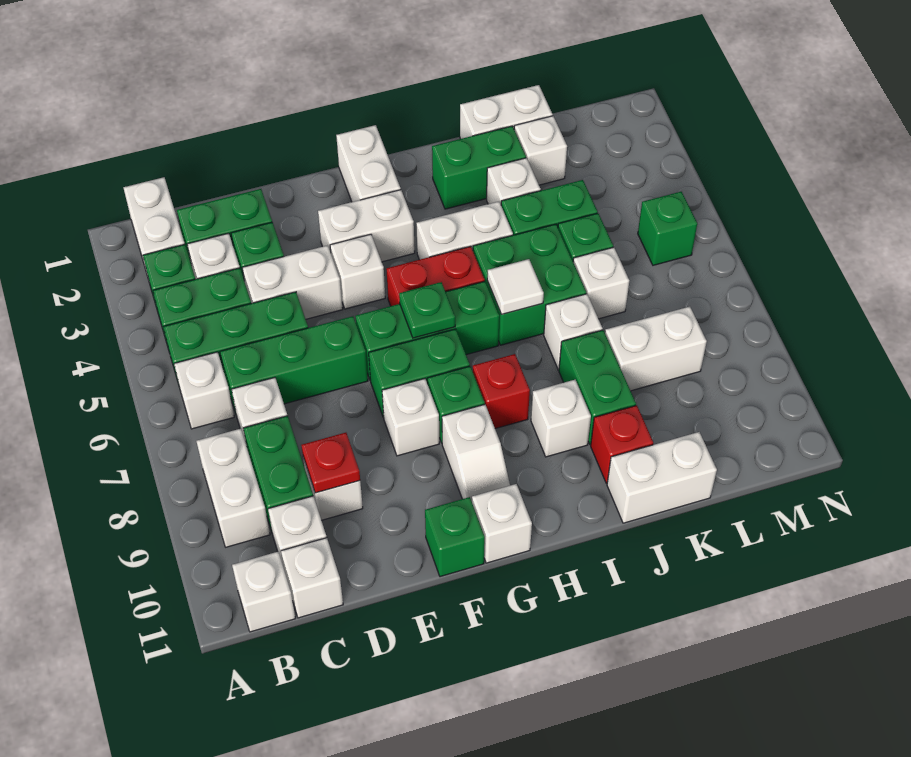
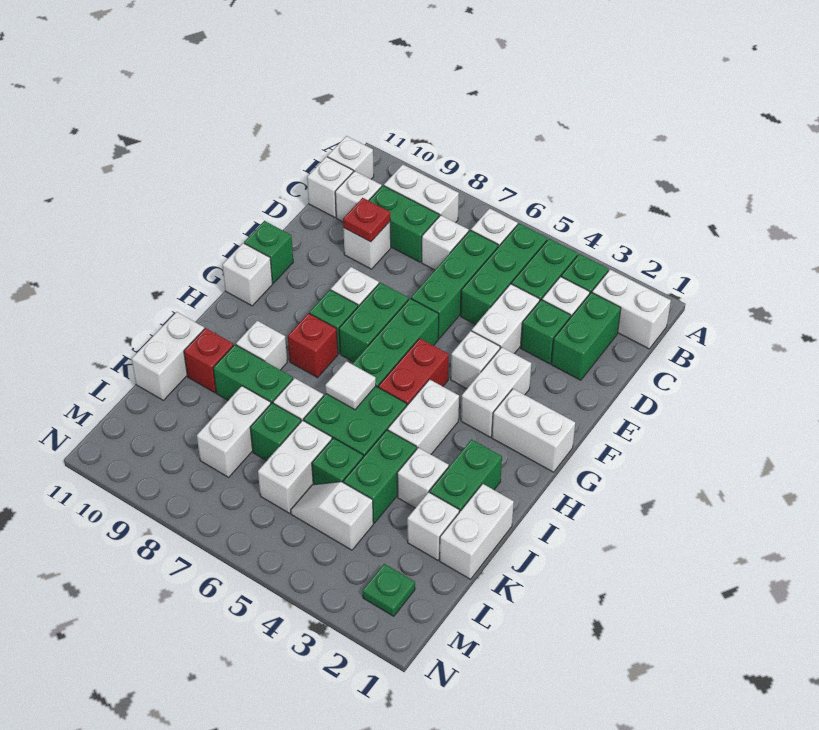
green plate G6 level 2 -> green plate M2 level 1
white slope G9:G10 level 1 top 9 -> white slope L4:L5 level 1 top 4
white brick K6 level 1 -> white brick K6:L6 level 1
green brick M5 level 1 -> green brick K7 level 1

